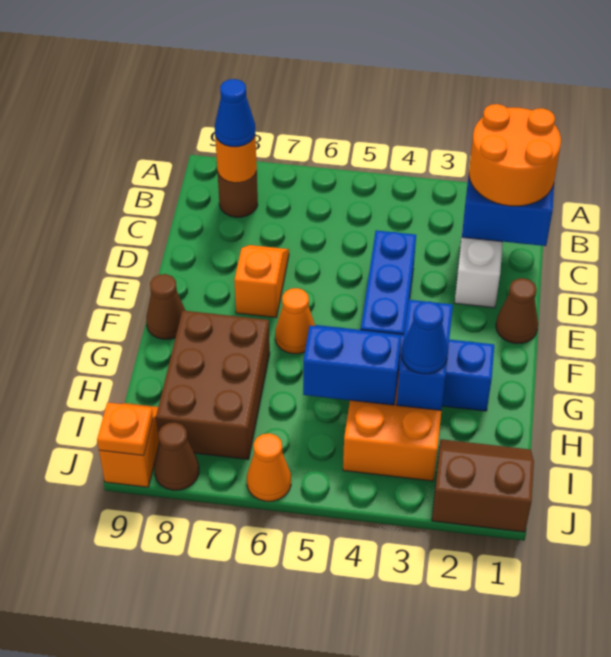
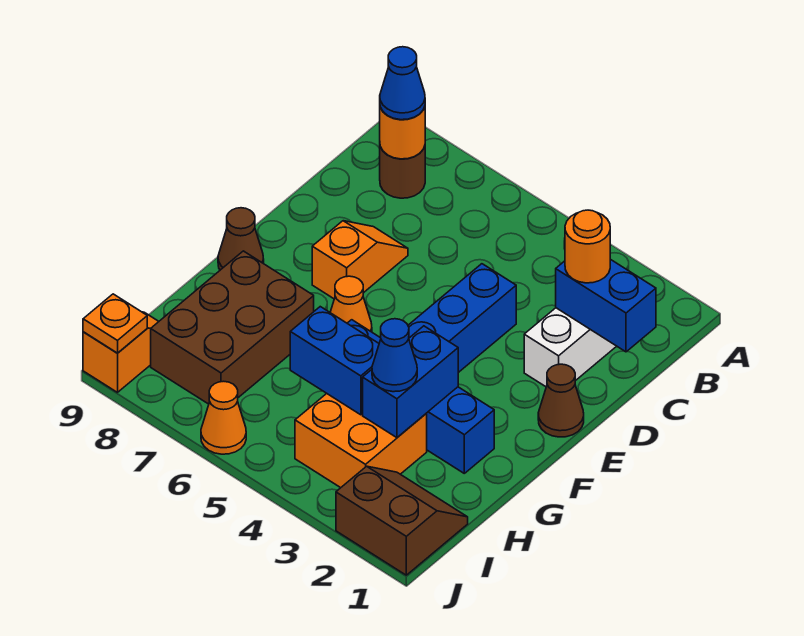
orange round brick B1:C2 level 3 -> orange round brick C2 level 3
brown cone J8 level 1 -> none

